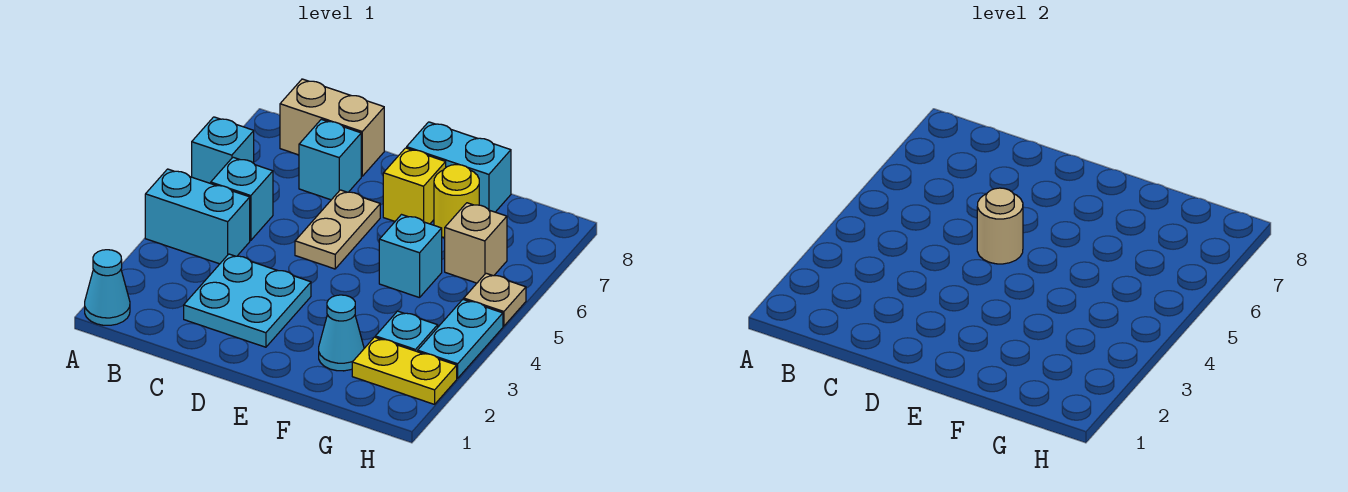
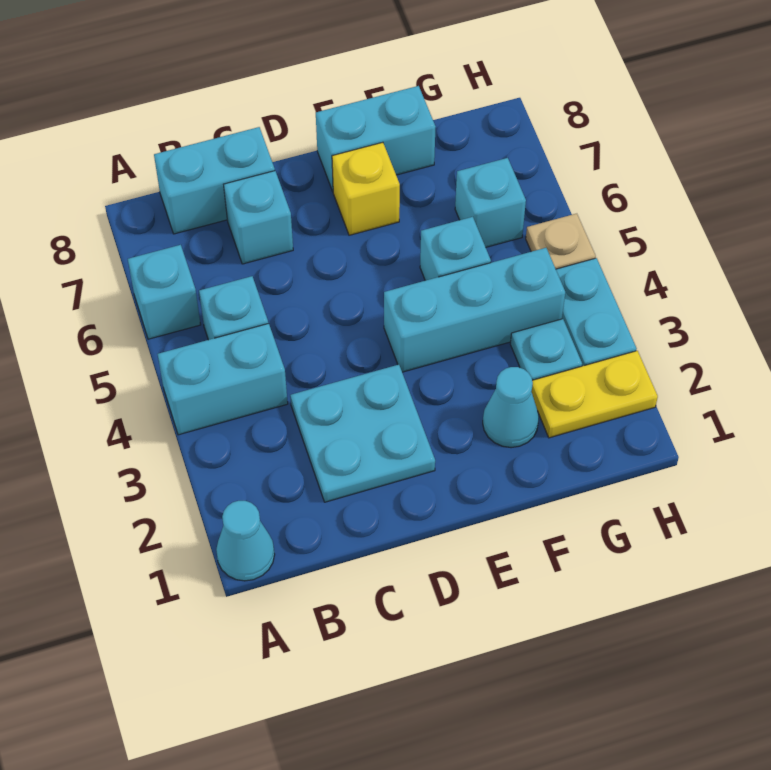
tan brick B8:C8 level 1 -> cyan brick B8:C8 level 1
tan plate D5:D6 level 1 -> none
tan round brick D5 level 2 -> none
none -> cyan brick E4:G4 level 1
yellow round brick F7 level 1 -> none
tan brick G6 level 1 -> cyan brick G6 level 1

